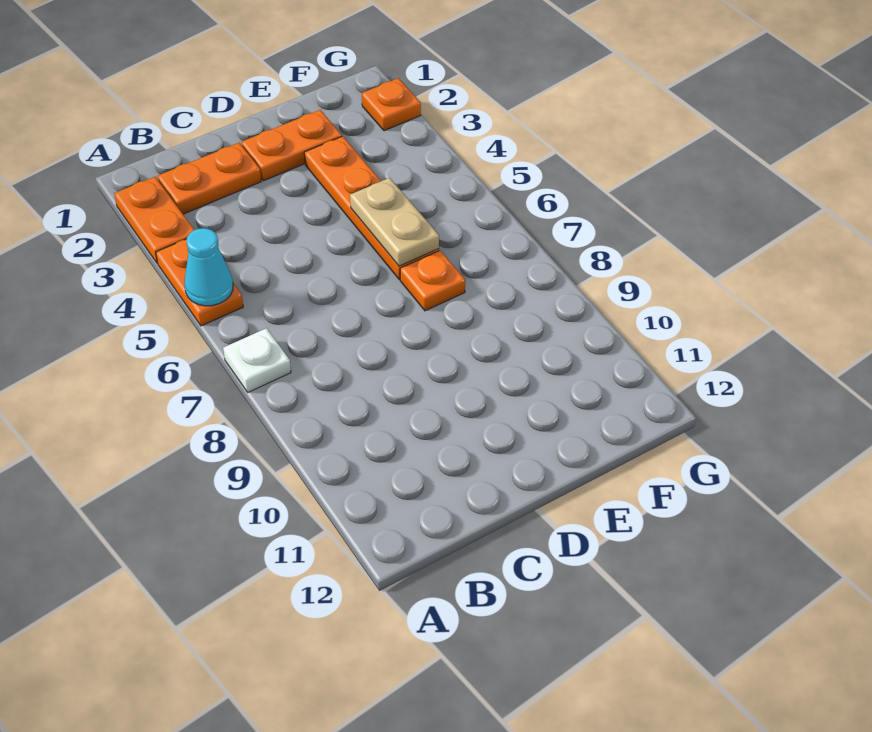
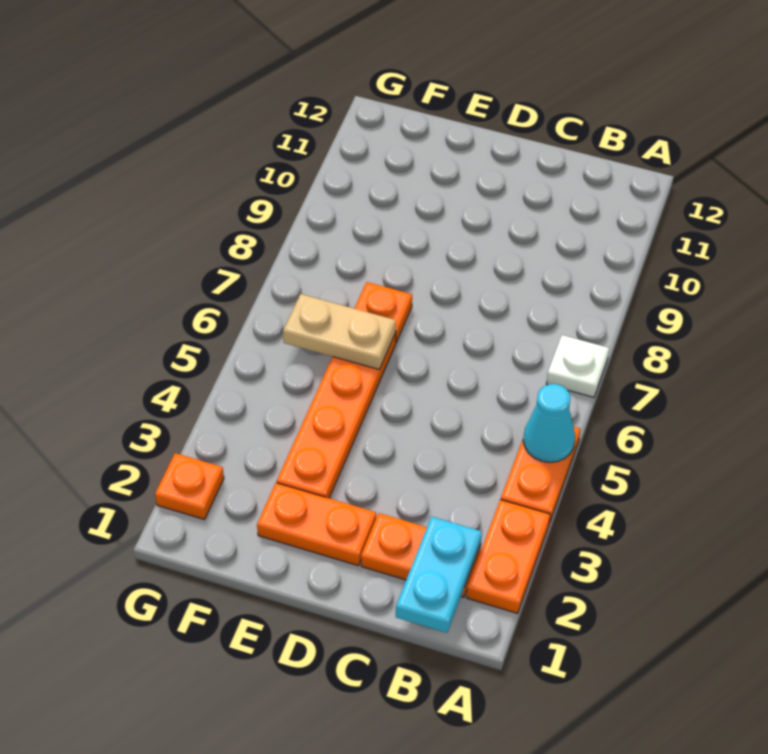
none -> cyan plate B1:B2 level 2
tan plate E5:E6 level 2 -> tan plate E6:F6 level 2

